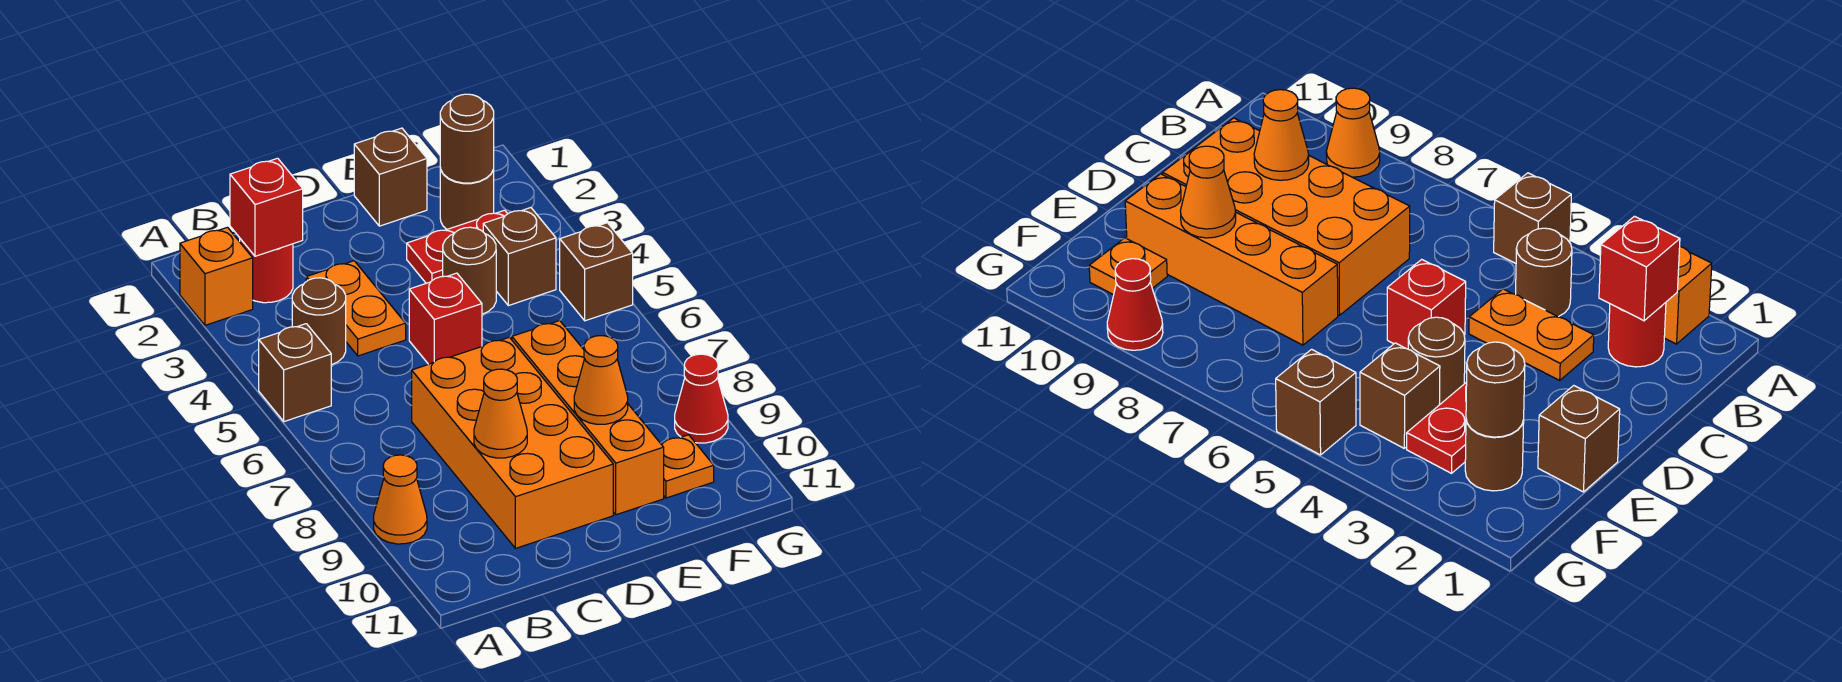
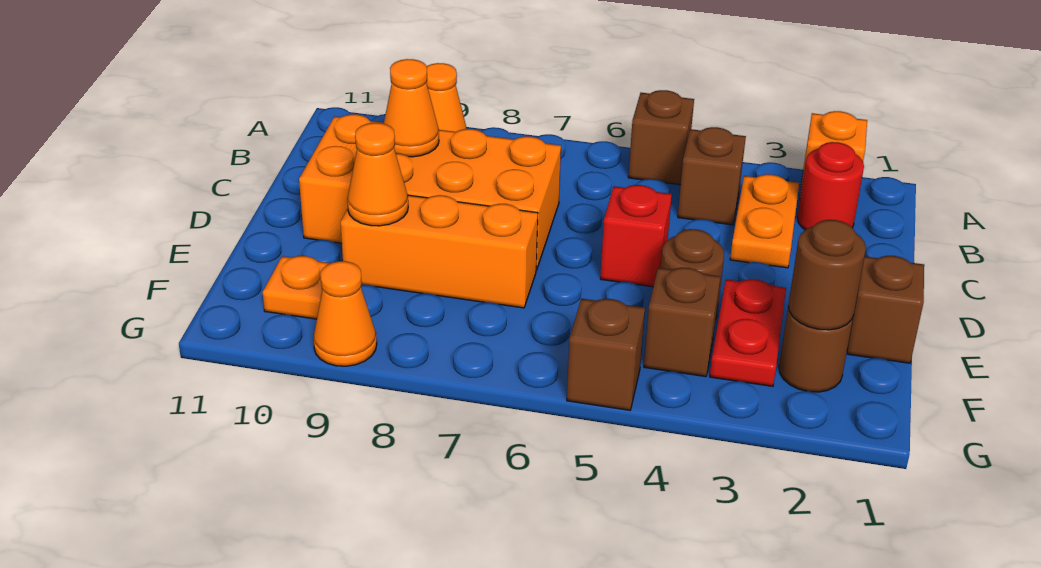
red brick B2 level 2 -> none
brown round brick B4 level 1 -> brown brick B4 level 1
orange plate C3:C4 level 1 -> orange plate B3:C3 level 1
orange brick E7:E10 level 1 -> orange brick E7:E9 level 1
red cone G9 level 1 -> orange cone G9 level 1

